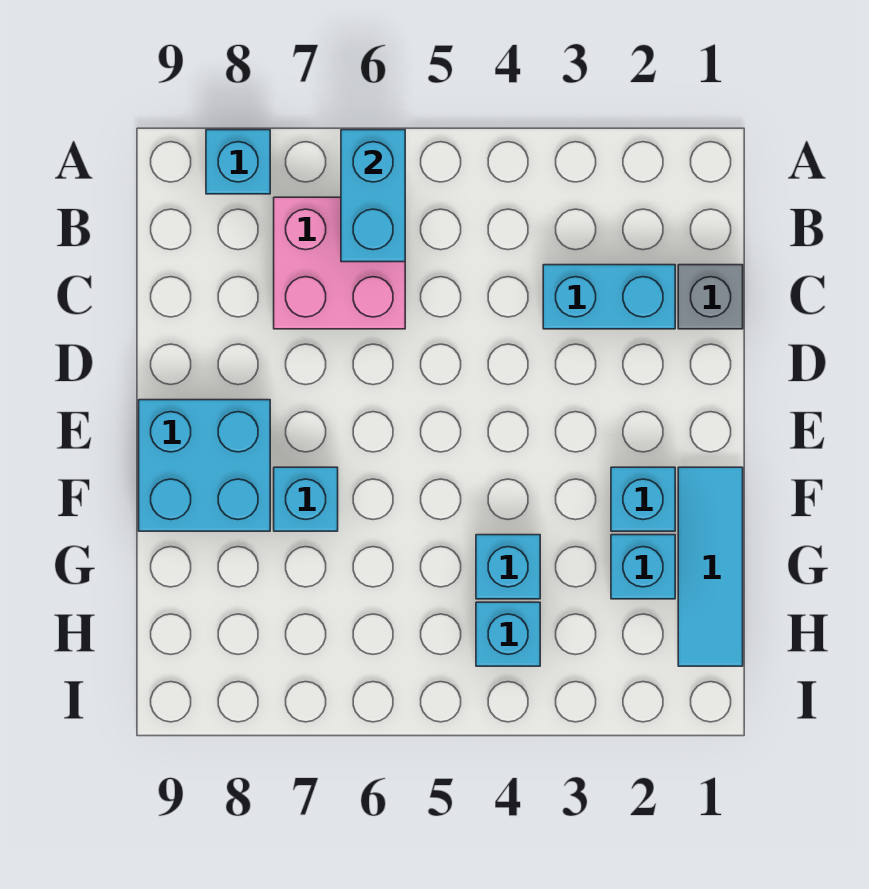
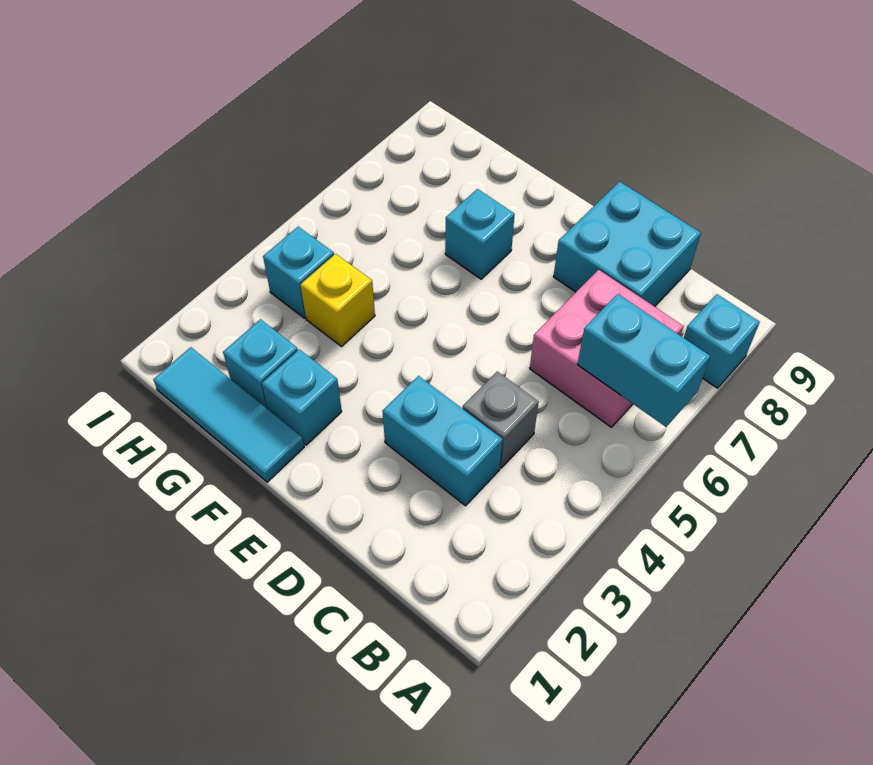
grey brick C1 level 1 -> grey brick C4 level 1
cyan brick C2:C3 level 1 -> cyan brick C3:D3 level 1
cyan brick E8:F9 level 1 -> cyan brick C8:D9 level 1
cyan brick G4 level 1 -> yellow brick G4 level 1

